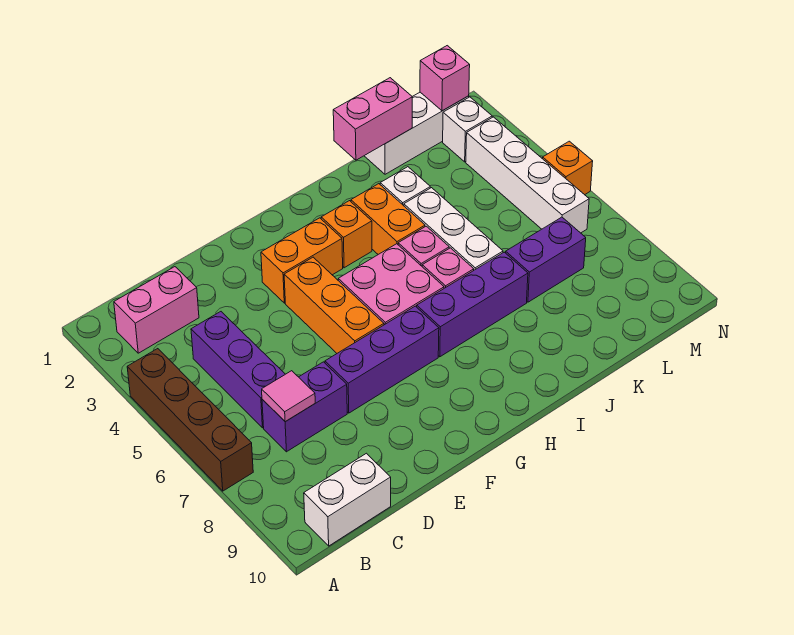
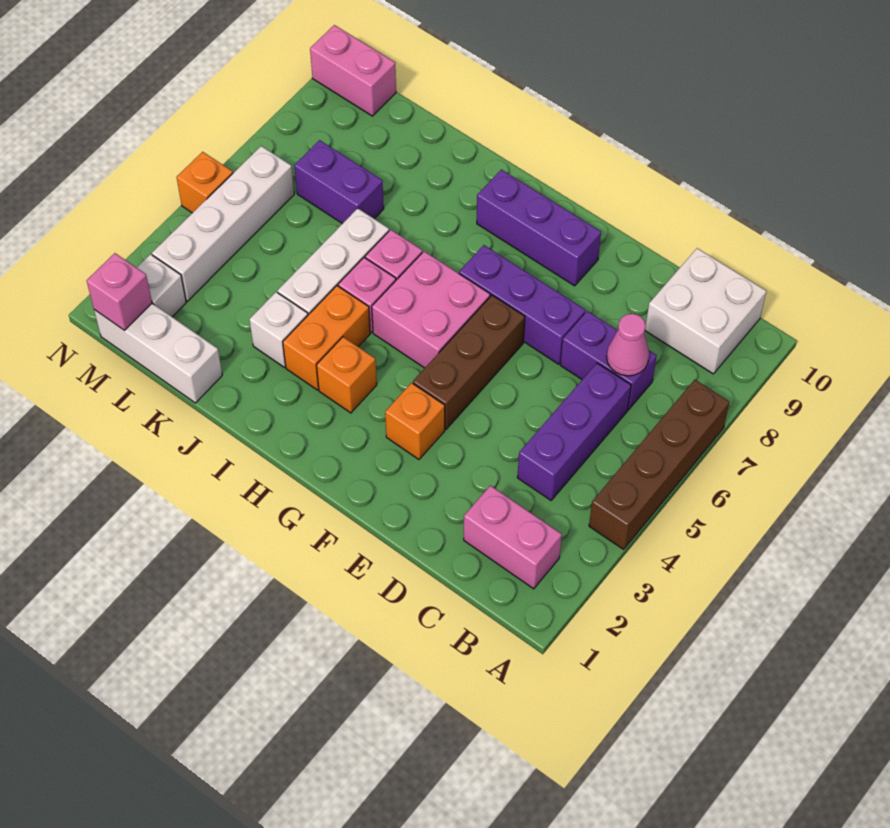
white brick B10:C10 level 1 -> white brick B9:C10 level 1
pink tile C7 level 2 -> pink cone C7 level 2
orange brick F3:G3 level 1 -> orange brick F3 level 1
orange brick F4:F6 level 1 -> brown brick F4:F6 level 1
purple brick H7:J7 level 1 -> purple brick F9:H9 level 1
pink brick J1:K1 level 2 -> pink brick M10:N10 level 1

